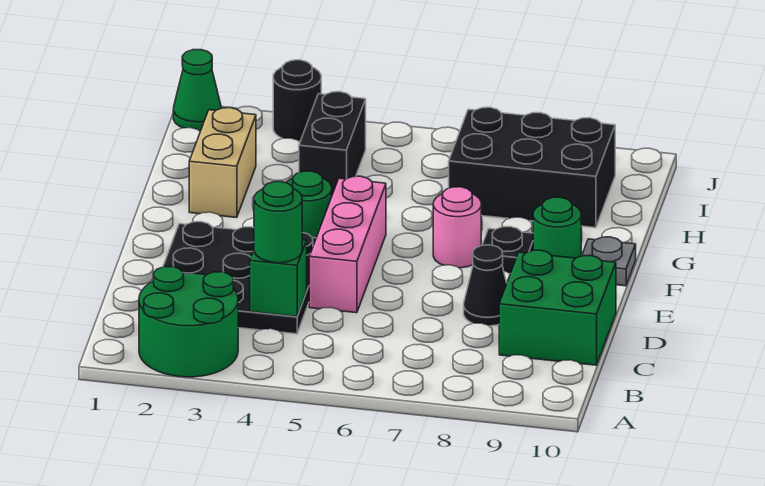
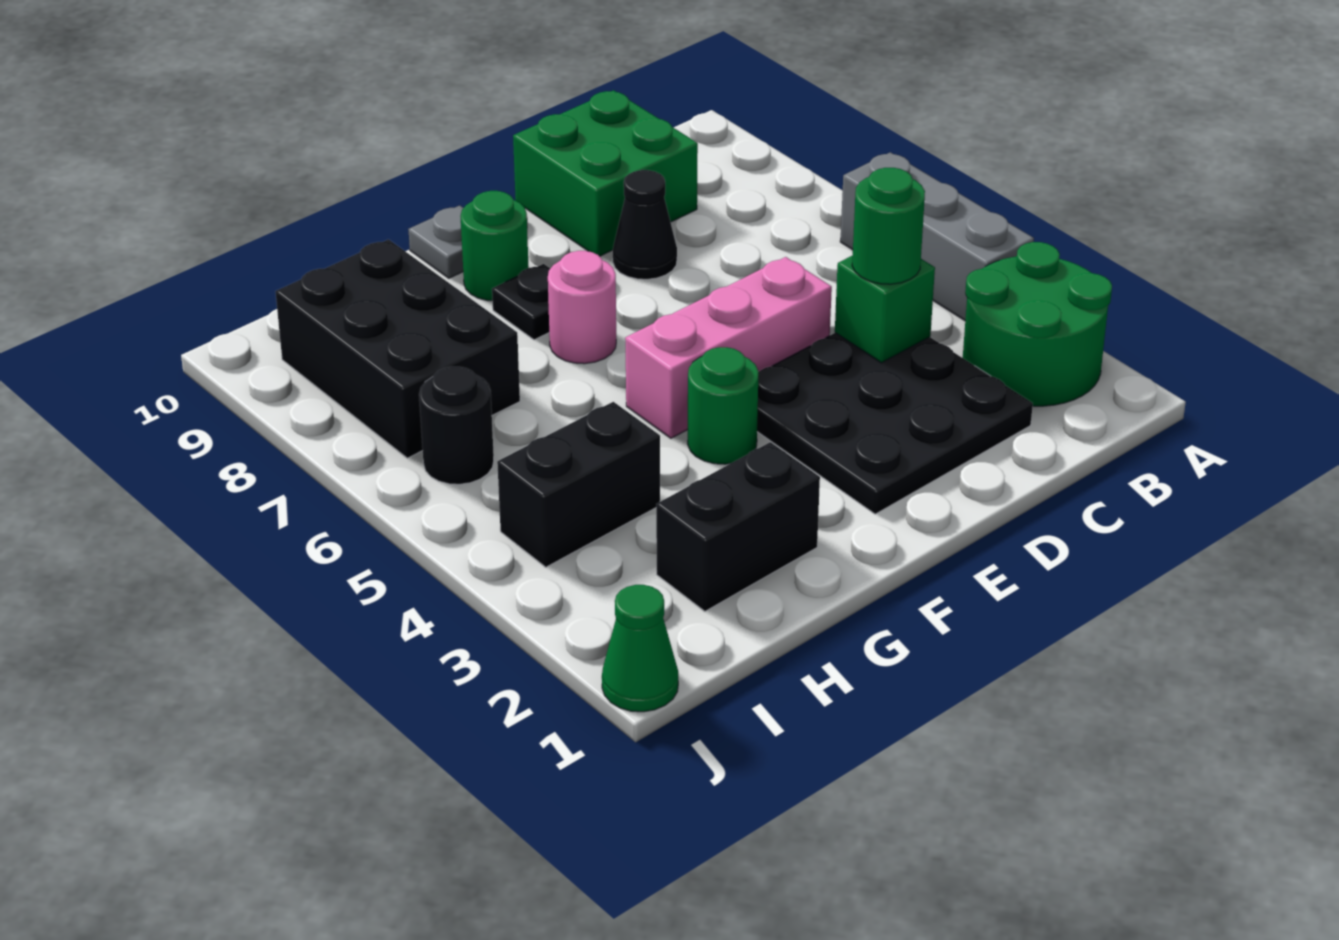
none -> grey brick A4:A6 level 1
tan brick G2:H2 level 1 -> black brick G2:H2 level 1
black round brick J3 level 1 -> black round brick I6 level 1

